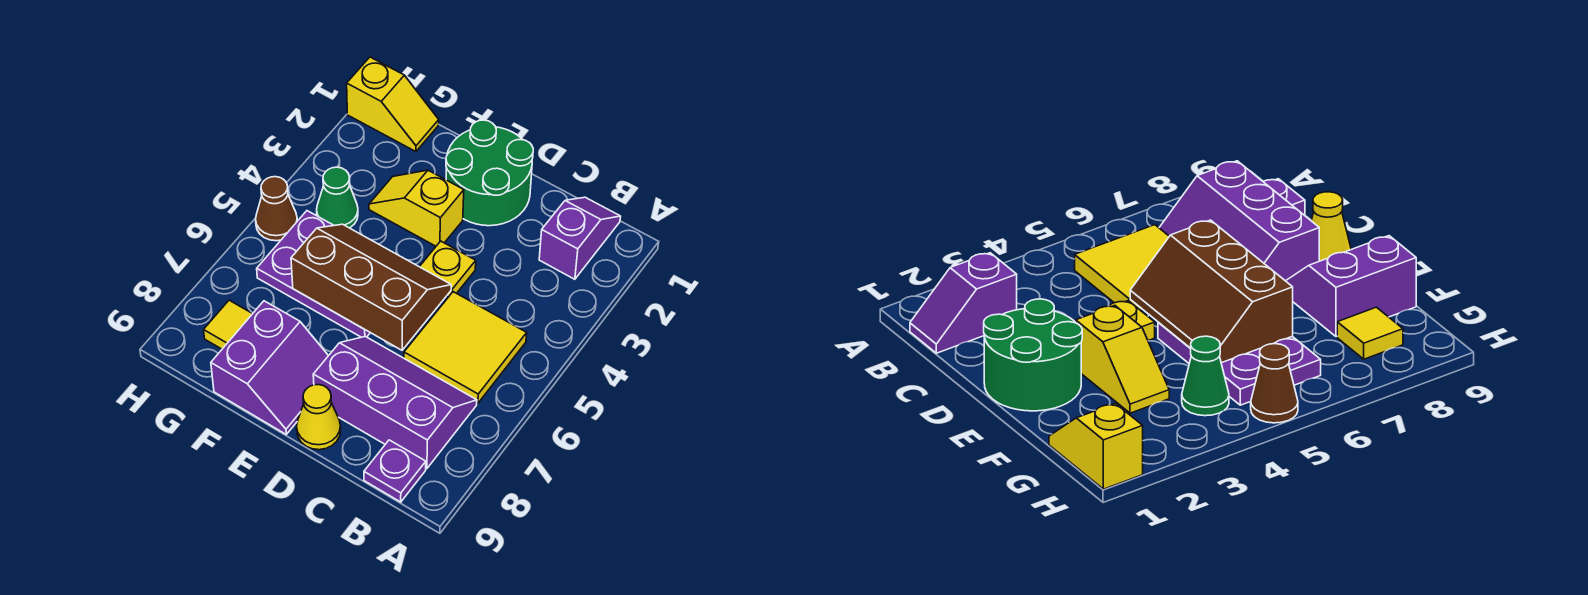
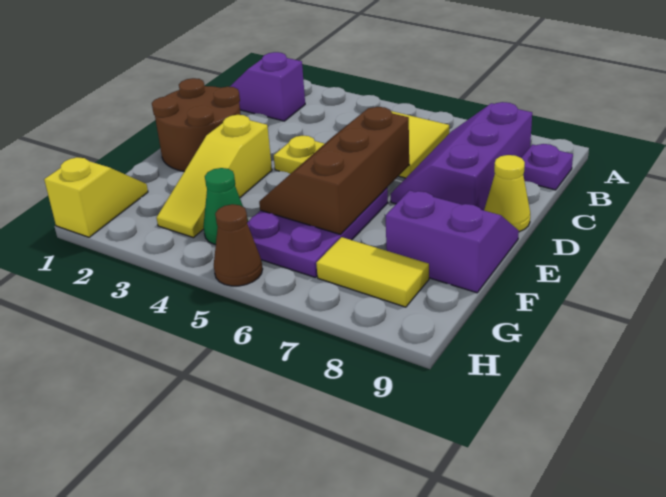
green round brick D1:E2 level 1 -> brown round brick D1:E2 level 1
yellow slope E3:F3 level 1 top E -> yellow slope E3:G3 level 1 top E
yellow tile G8 level 1 -> yellow tile G7:G8 level 1

